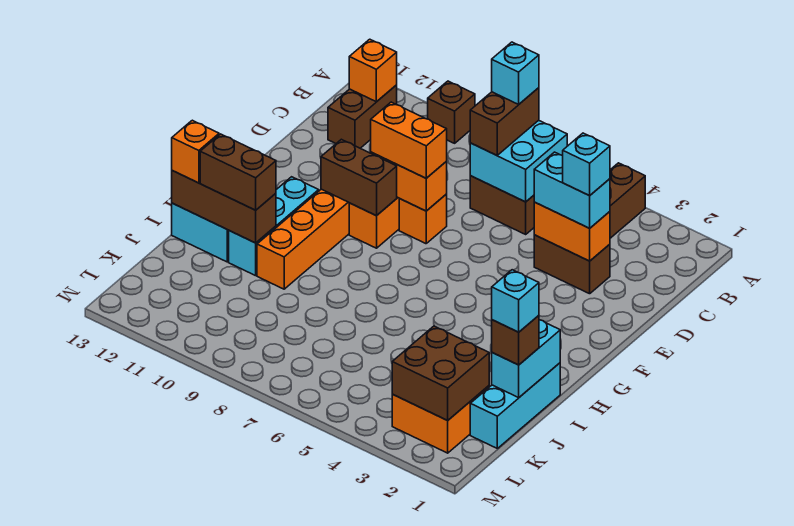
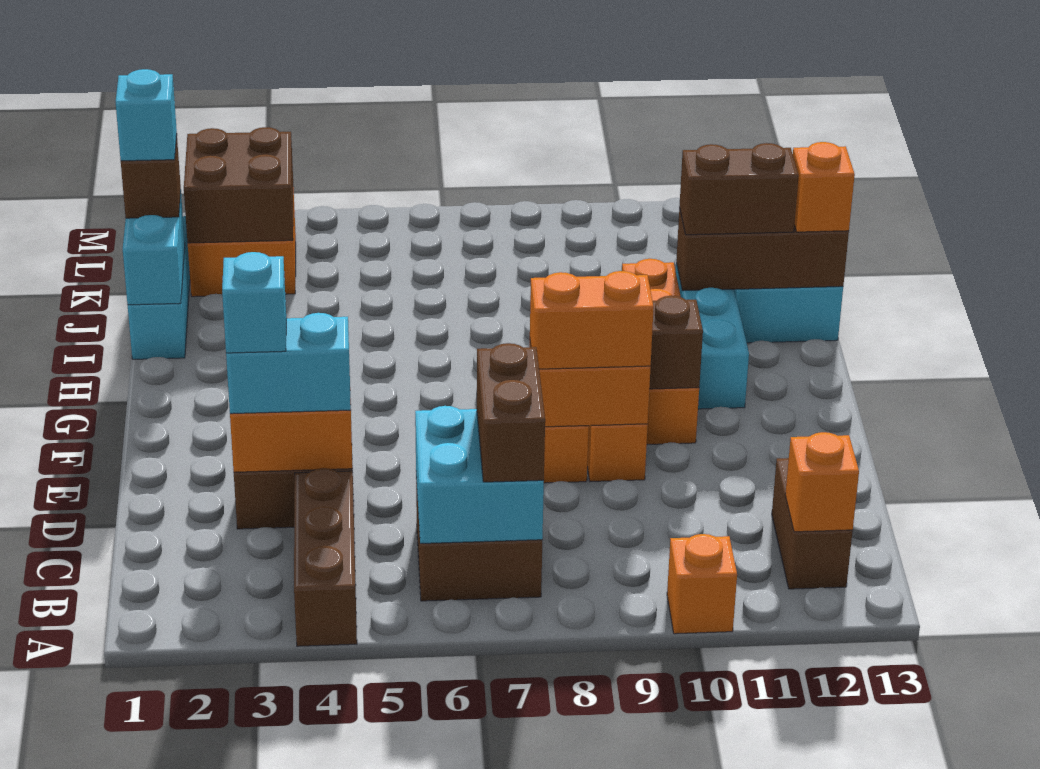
brown brick A10 level 1 -> orange brick A10 level 1
cyan brick B7 level 4 -> none

